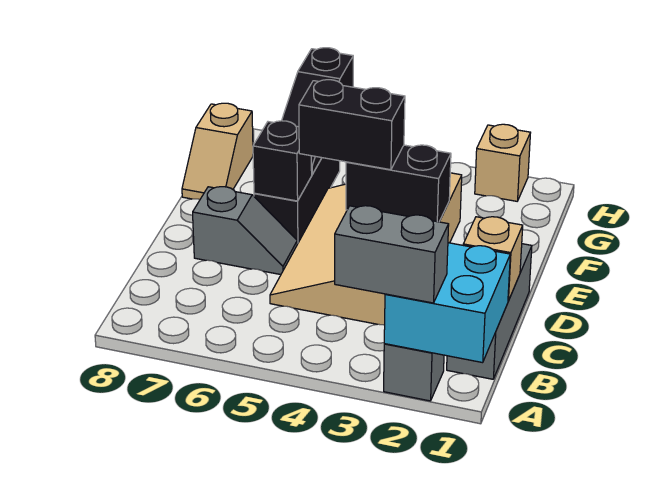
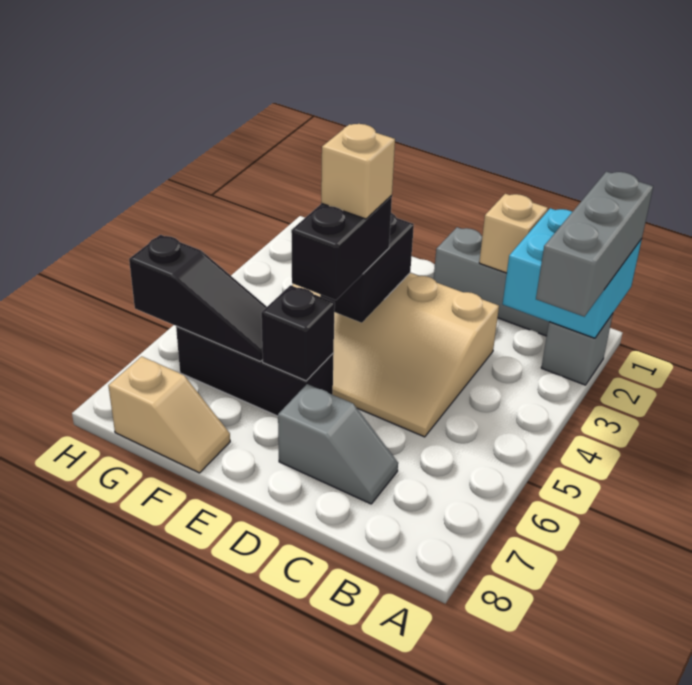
grey brick A2:A3 level 3 -> grey brick A1:A3 level 3
grey slope D6:D7 level 1 top 7 -> grey slope C7:D7 level 1 top D
tan brick H2 level 1 -> tan brick E4 level 4

